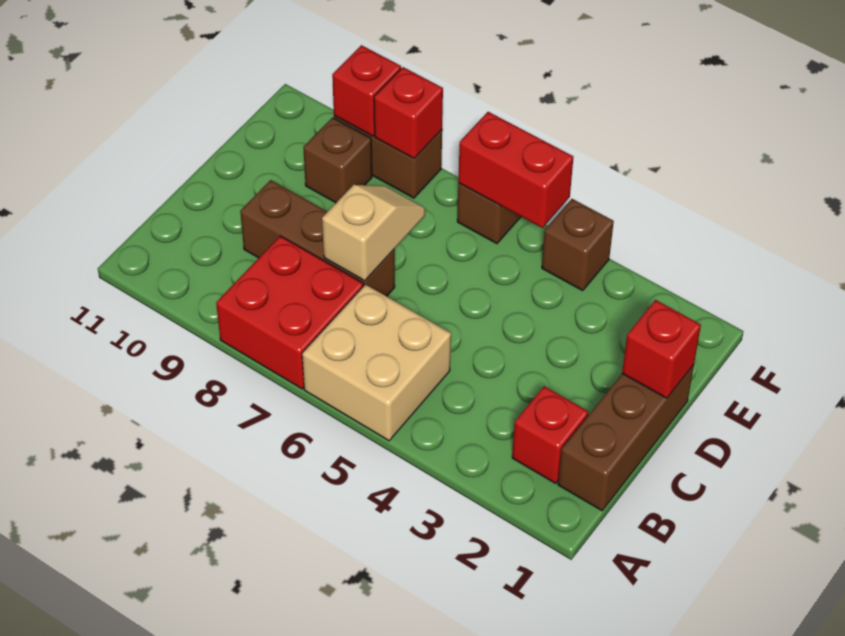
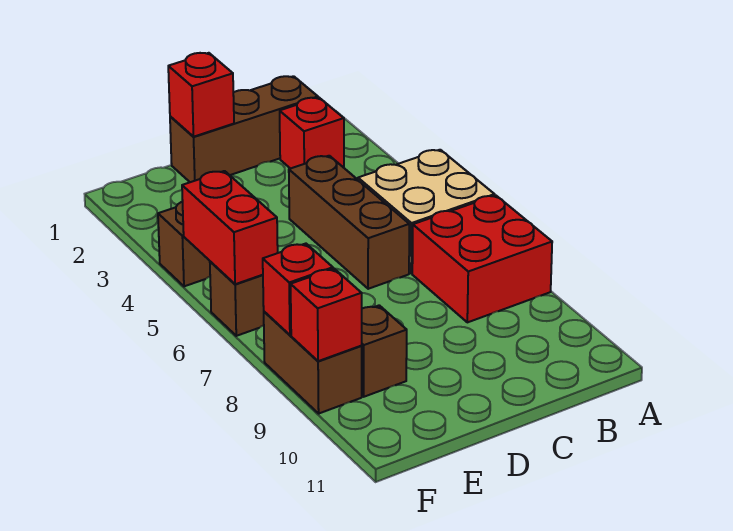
brown brick C7:C9 level 1 -> brown brick C4:C6 level 1
tan slope C7:D7 level 2 top C -> none

